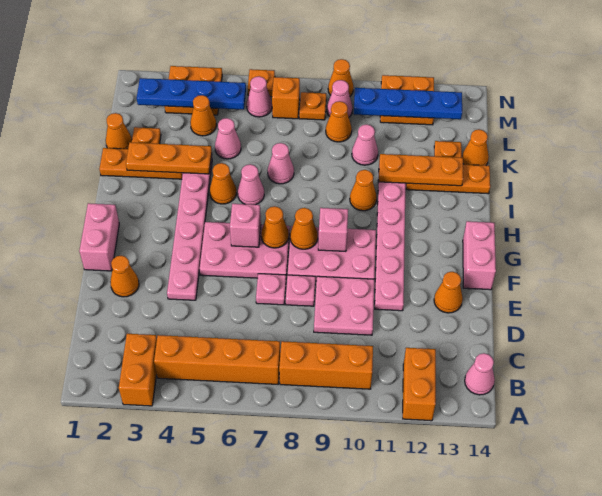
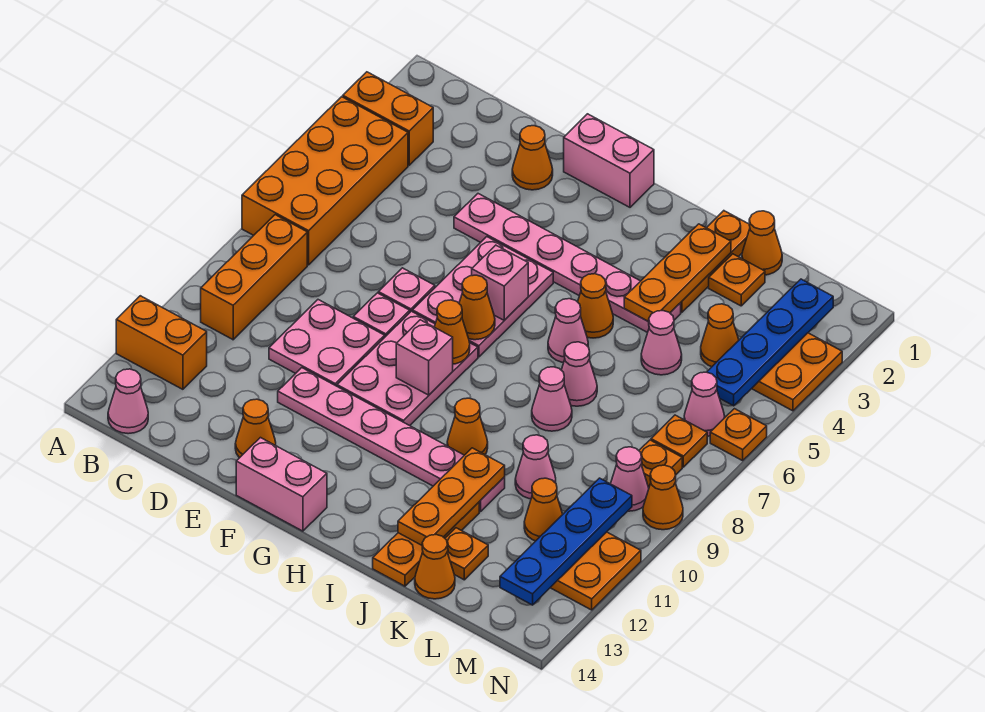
orange brick B4:B7 level 1 -> orange brick A4:B7 level 1
none -> pink cone J8 level 1
orange cone L9 level 1 -> orange cone L11 level 1
orange brick M7 level 1 -> orange plate M7 level 1

